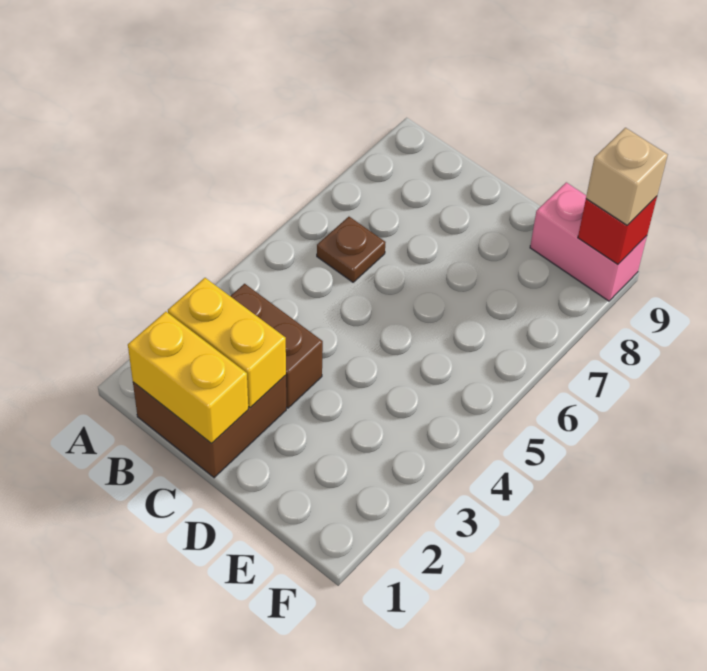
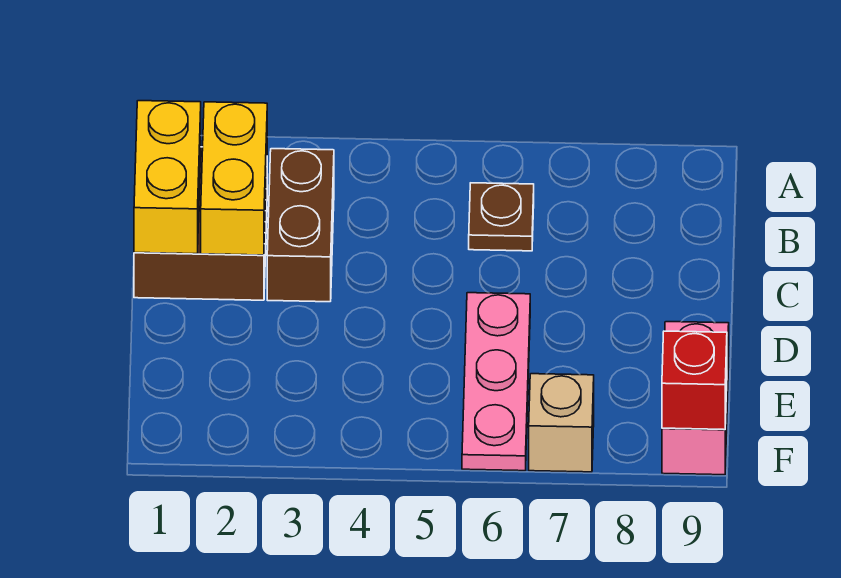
none -> pink plate D6:F6 level 1
tan brick F9 level 3 -> tan brick F7 level 1

